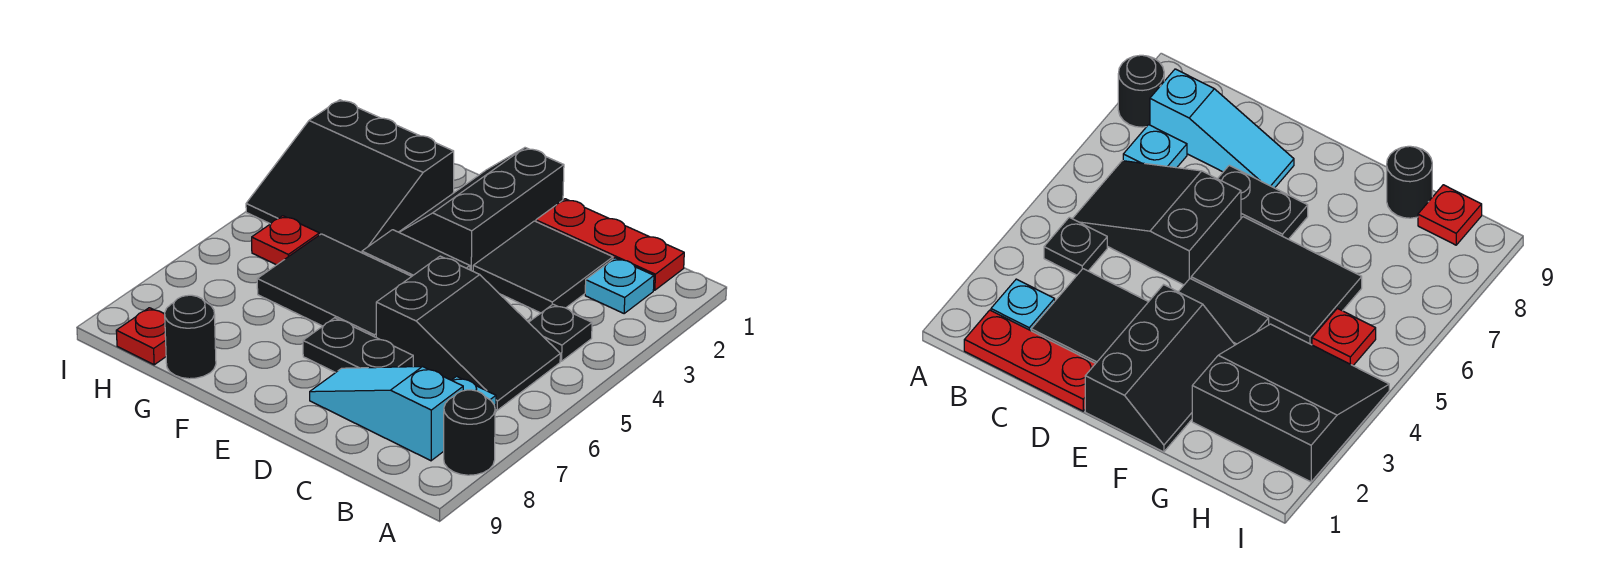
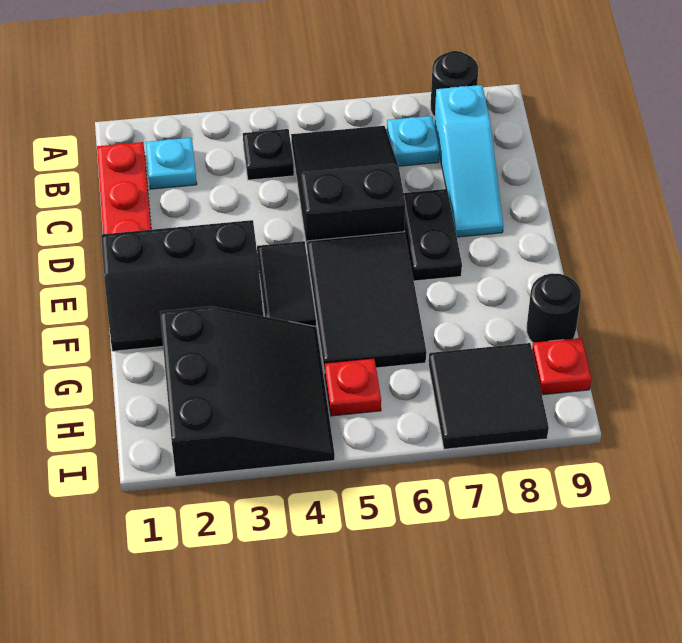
black tile C2:D3 level 1 -> black tile H7:I8 level 1

